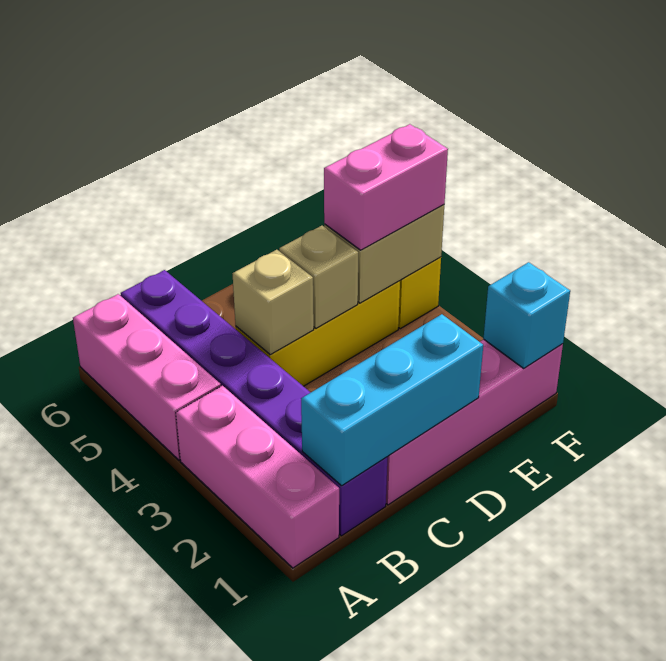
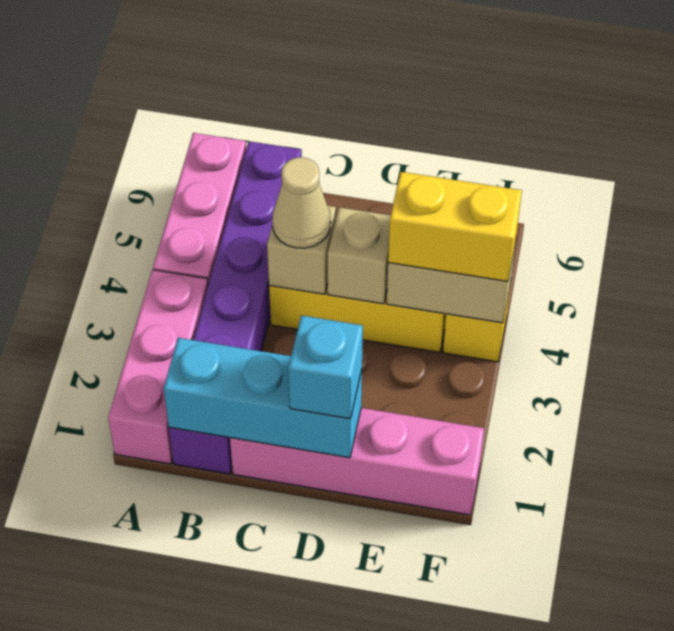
none -> tan cone C4 level 3
pink brick E4:F4 level 3 -> yellow brick E4:F4 level 3
cyan brick F1 level 2 -> cyan brick D1 level 3

